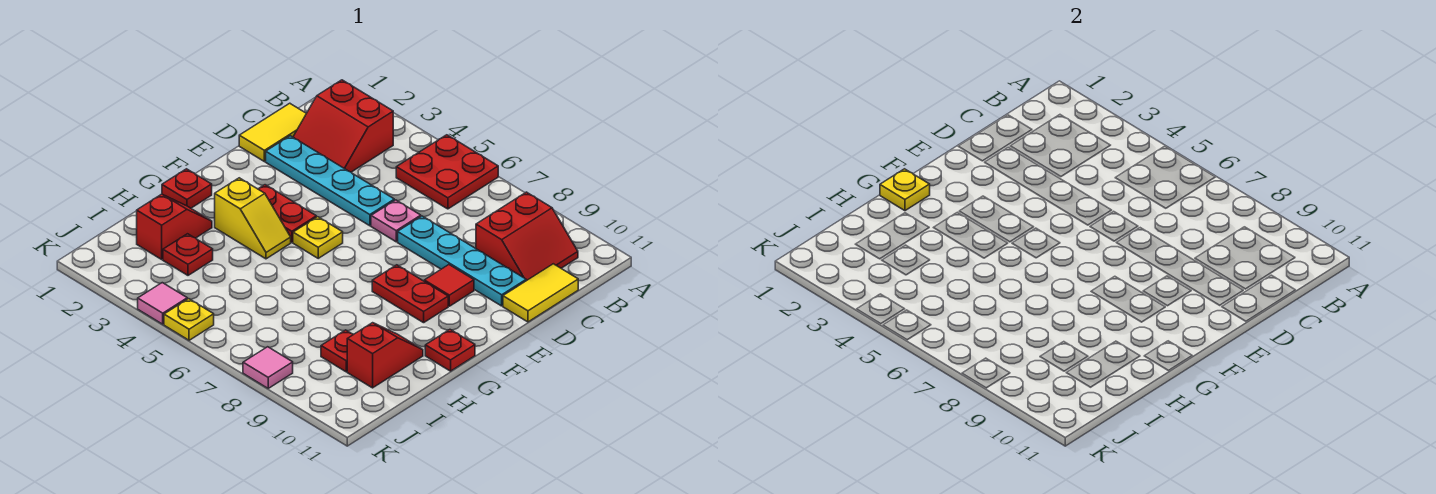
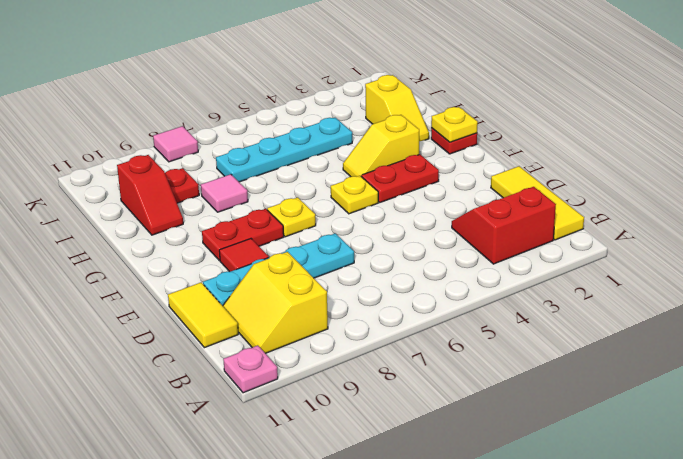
red plate A5:B6 level 1 -> none
red slope B9:C10 level 1 top 9 -> yellow slope B9:C10 level 1 top 9
yellow tile C1:D1 level 1 -> yellow tile B1:D1 level 1
cyan plate D2:D5 level 1 -> cyan plate I4:I7 level 1
pink plate D6 level 1 -> pink plate A11 level 1
red plate G11 level 1 -> none
red slope H2:I2 level 1 top I -> yellow slope H2:I2 level 1 top I
red plate I3 level 1 -> none
pink tile K4 level 1 -> pink tile H8 level 1
yellow plate K5 level 1 -> yellow plate F7 level 1

